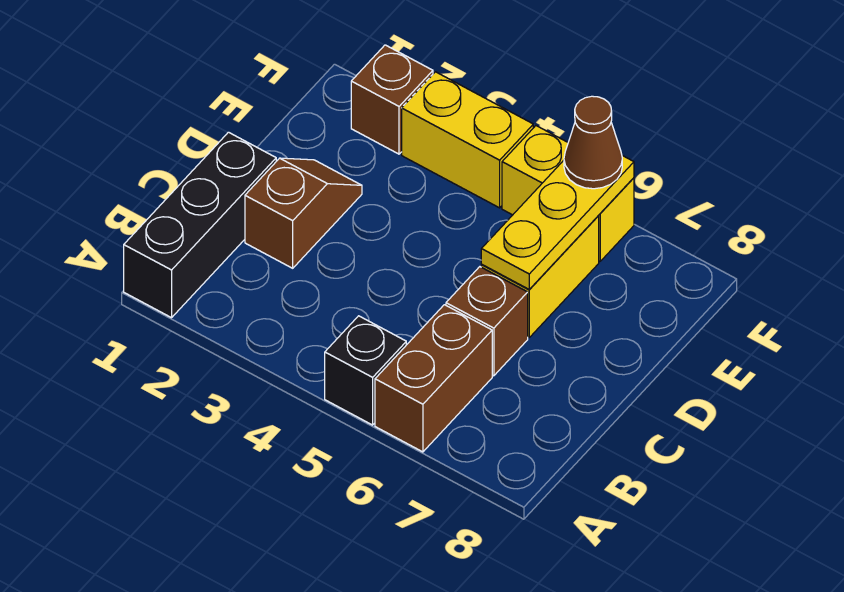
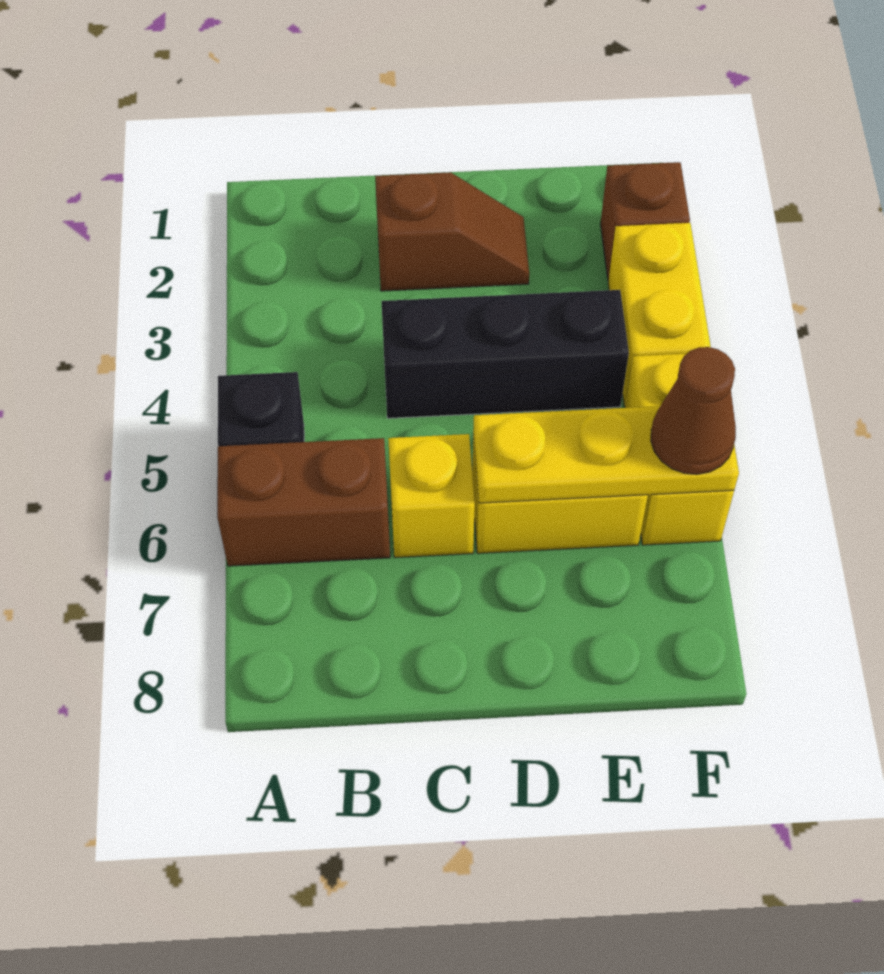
black brick A1:C1 level 1 -> black brick C4:E4 level 1
brown brick C6 level 1 -> yellow brick C6 level 1

